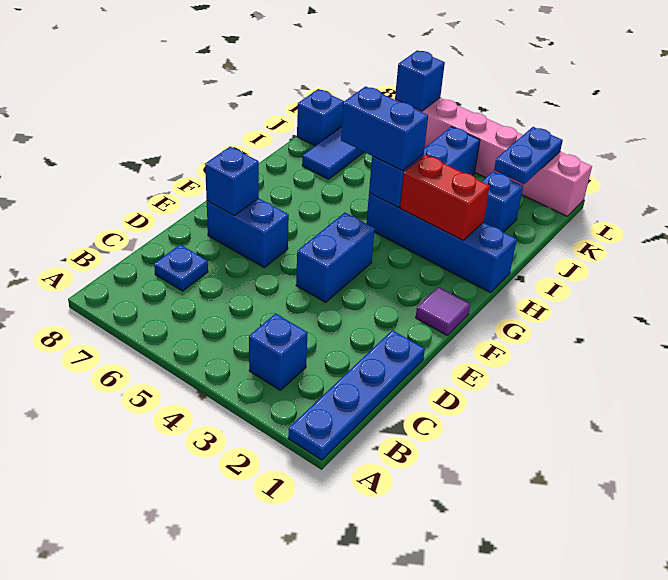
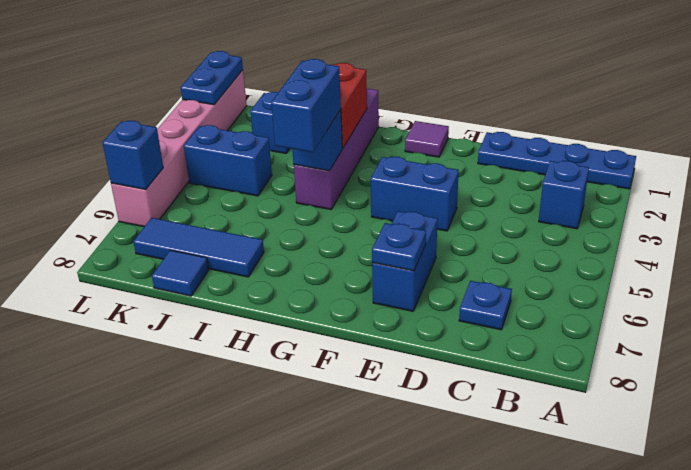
blue brick E7 level 2 -> blue plate E7 level 2
blue brick H1:H4 level 1 -> purple brick H1:H4 level 1
blue brick J8 level 1 -> blue tile J8 level 1
blue plate K2:L2 level 2 -> blue plate L1:L2 level 2

